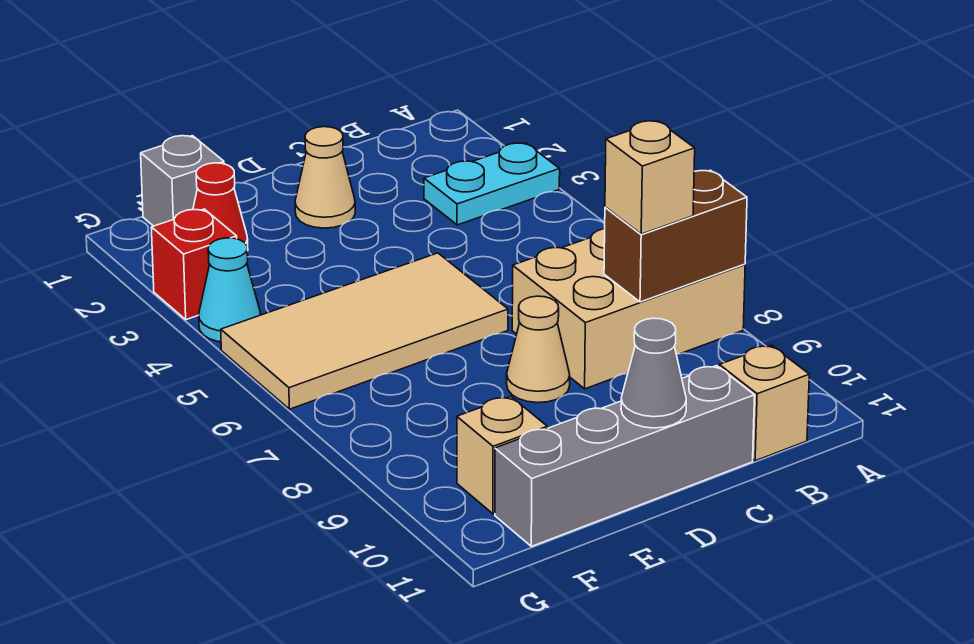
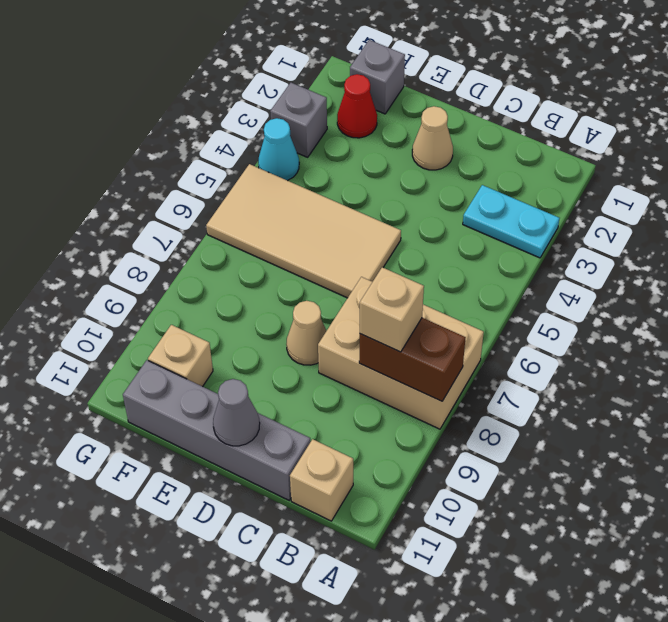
red brick G3 level 1 -> grey brick G3 level 1

